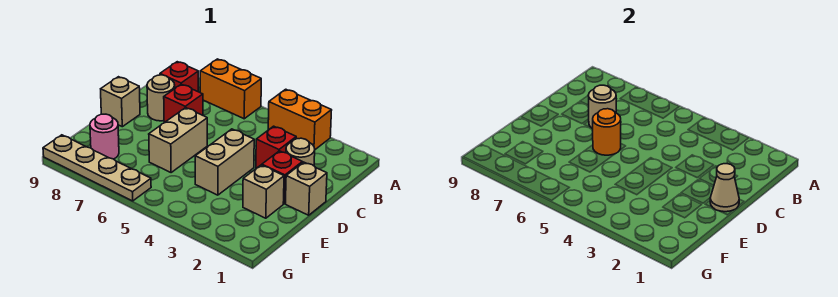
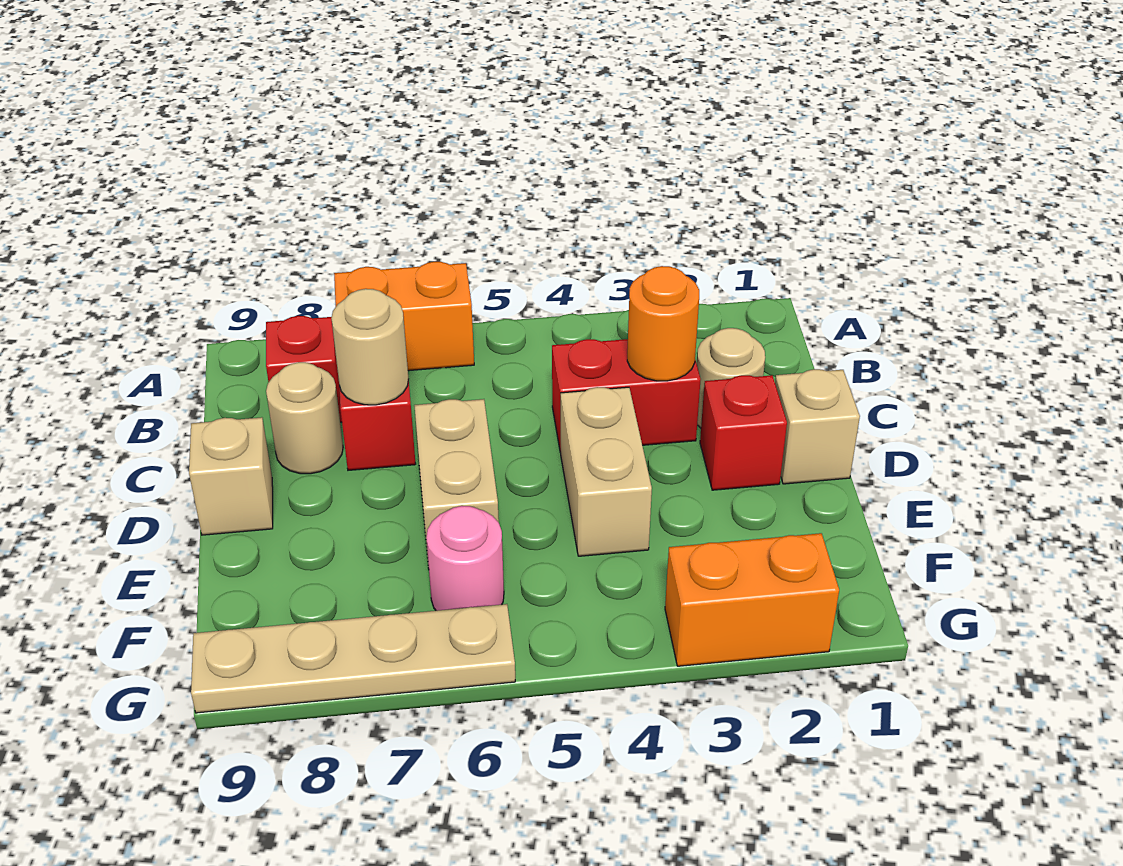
orange brick A3:A4 level 1 -> orange brick G2:G3 level 1
red brick C3 level 1 -> red brick C3:C4 level 1
tan cone D1 level 2 -> none
orange round brick D6 level 2 -> orange round brick C3 level 2
tan brick E2 level 1 -> none
pink round brick F8 level 1 -> pink round brick F6 level 1

